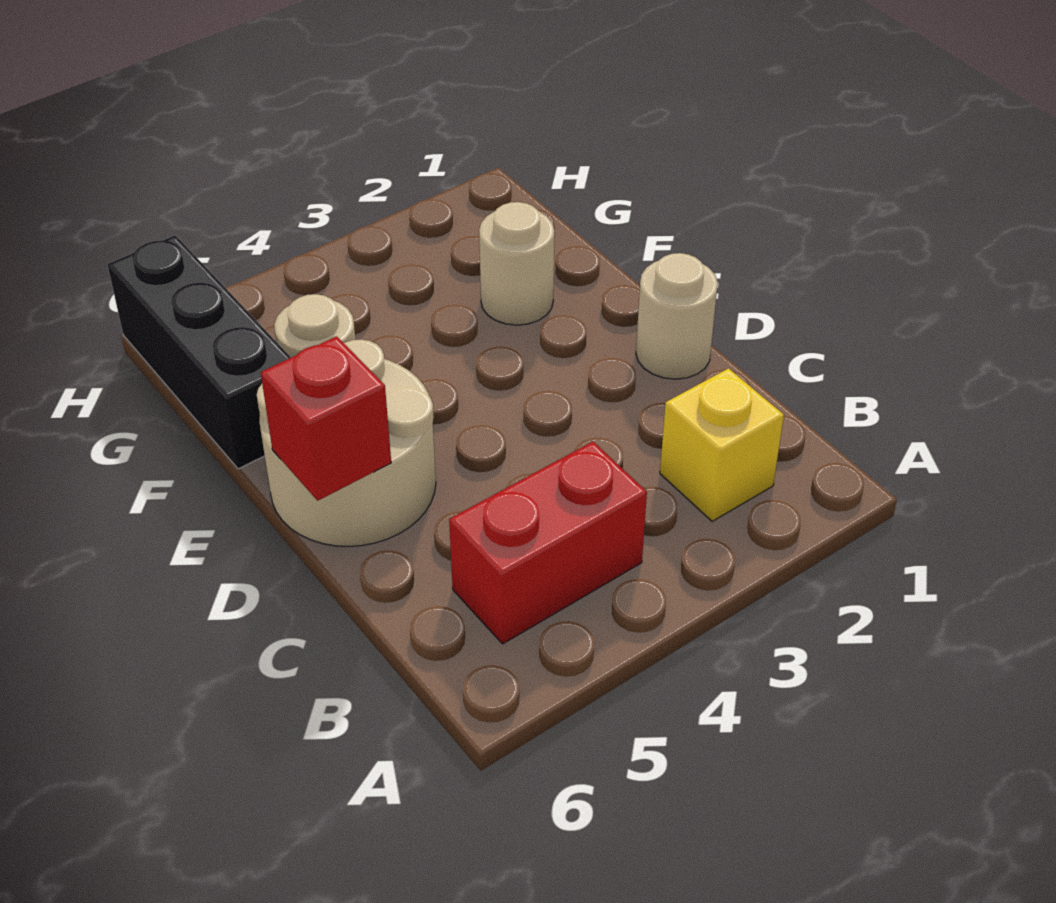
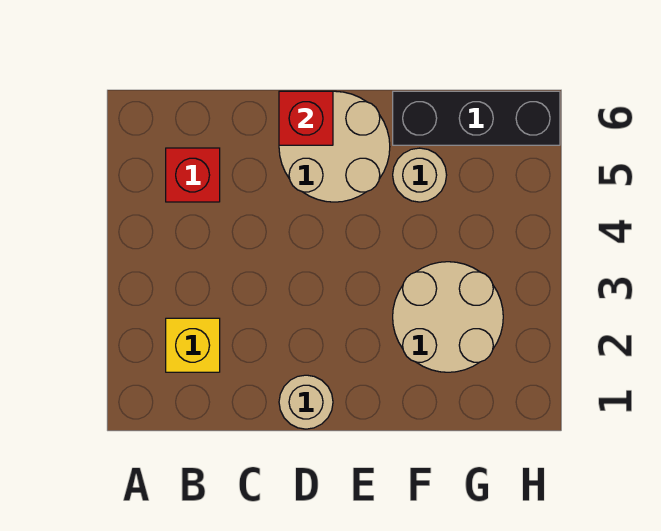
red brick B4:B5 level 1 -> red brick B5 level 1
tan round brick F2 level 1 -> tan round brick F2:G3 level 1

